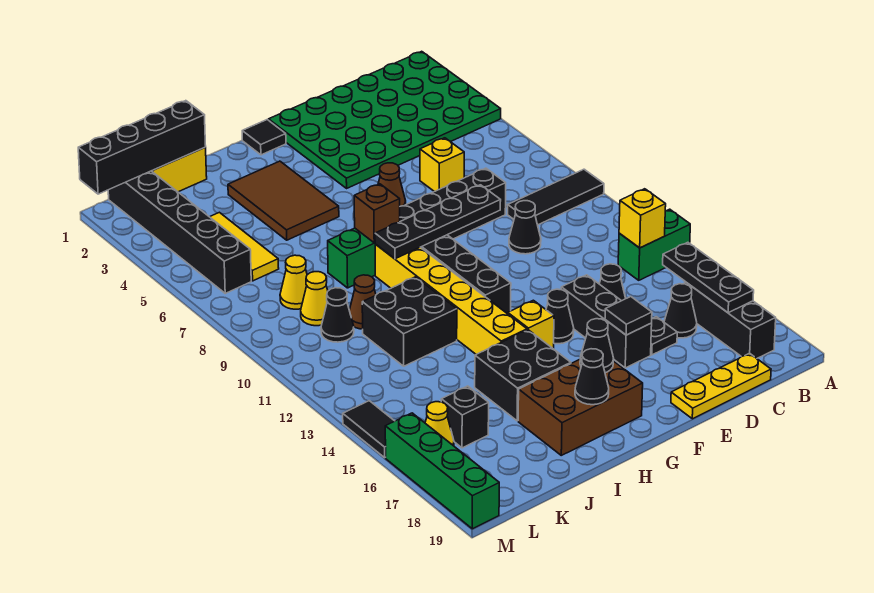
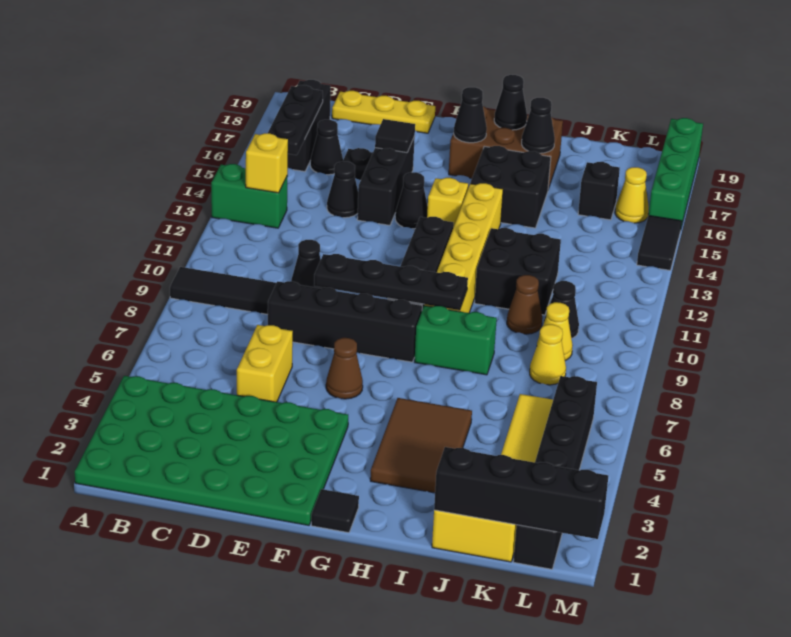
yellow brick D6 level 1 -> yellow brick D5:D6 level 1
brown brick H8 level 2 -> none
none -> black cone I17 level 2

